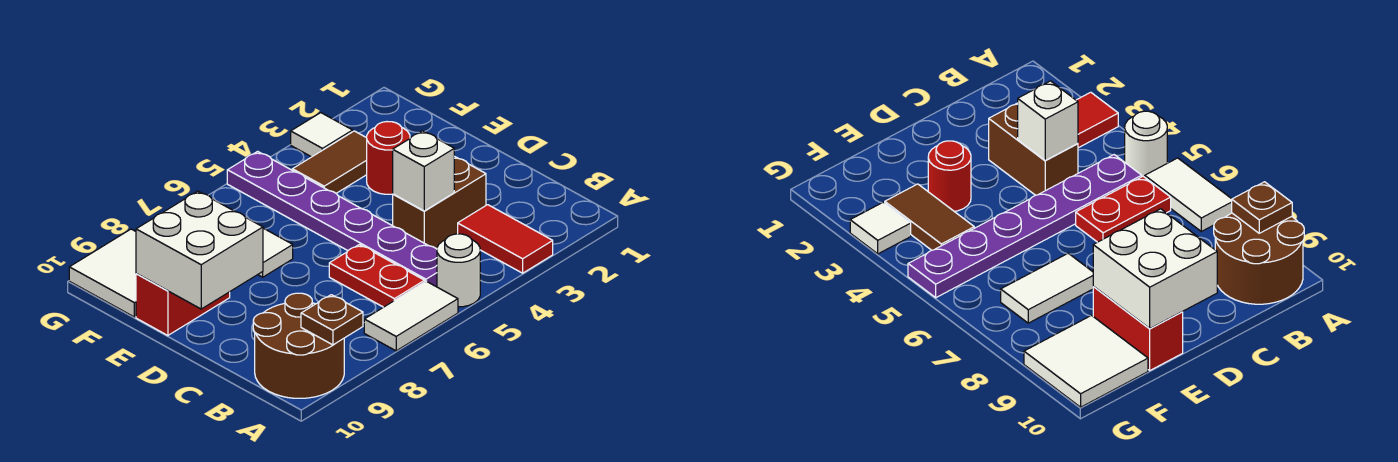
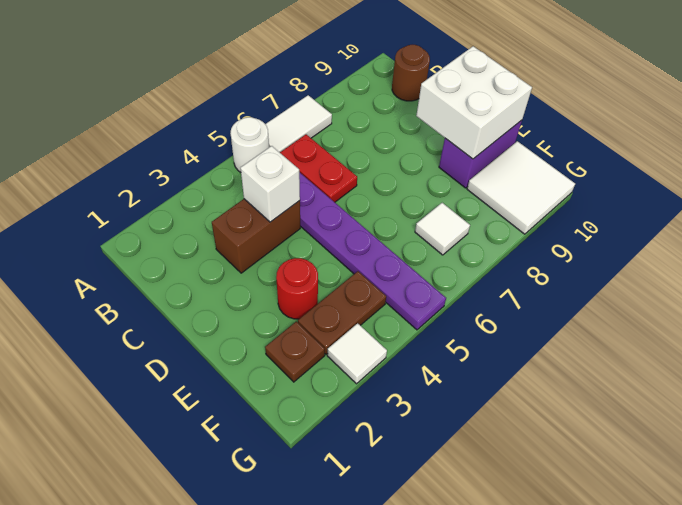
red tile A3:B3 level 1 -> none
brown round brick A9:B10 level 1 -> brown round brick B10 level 1
brown plate A9 level 2 -> brown plate F2 level 1
white tile E7:F7 level 1 -> white tile F7 level 1
red brick E9:E10 level 1 -> purple brick E9:E10 level 1
brown tile F3:F4 level 1 -> brown plate F3:F4 level 1

